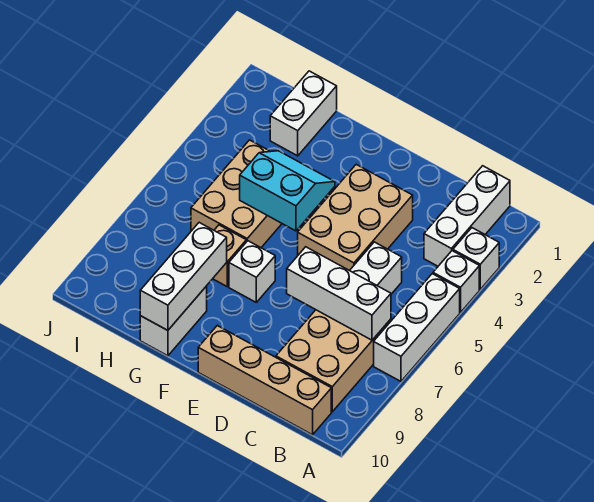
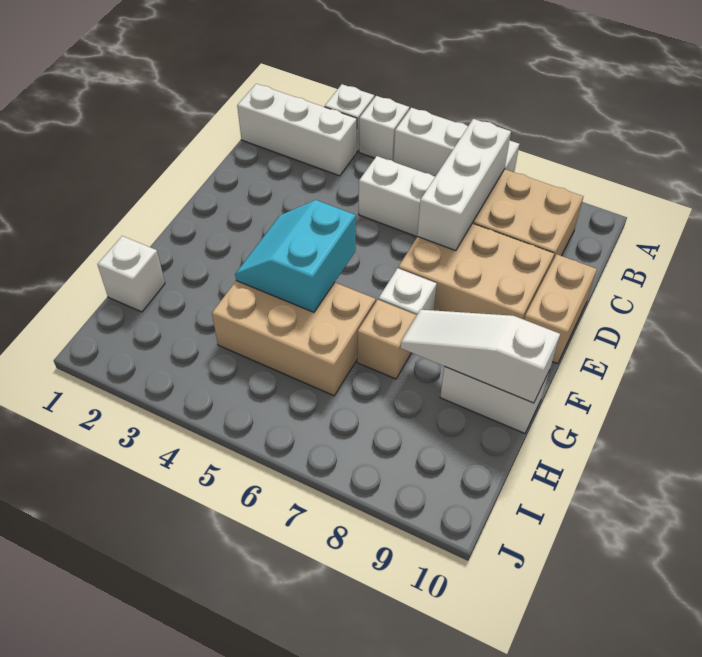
tan brick B10:E10 level 1 -> tan brick D10:E10 level 1
tan brick D3:E5 level 1 -> tan brick D7:E9 level 1
white brick G8:G10 level 2 -> white slope G8:G10 level 2 top 10
white brick H1:H2 level 1 -> white brick H1 level 1

